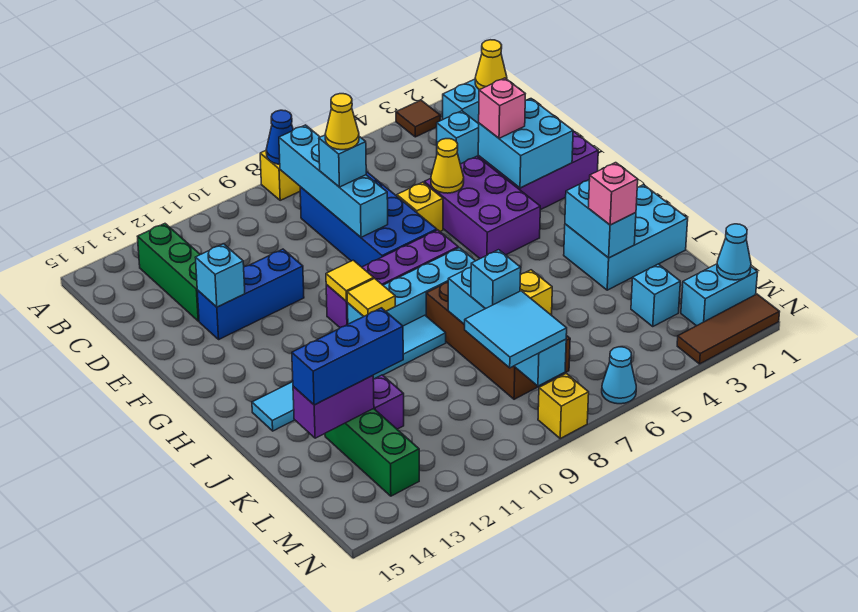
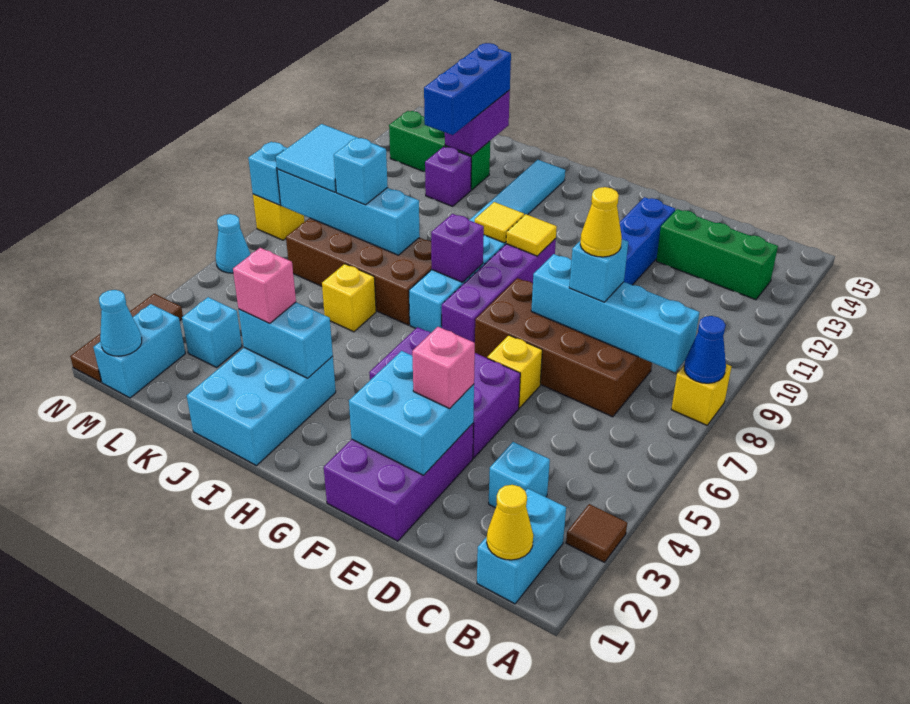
blue brick C7:F8 level 1 -> brown brick C7:F8 level 1
yellow cone E5 level 2 -> none
cyan brick E13 level 2 -> cyan brick N8 level 2
none -> purple brick H8 level 2

